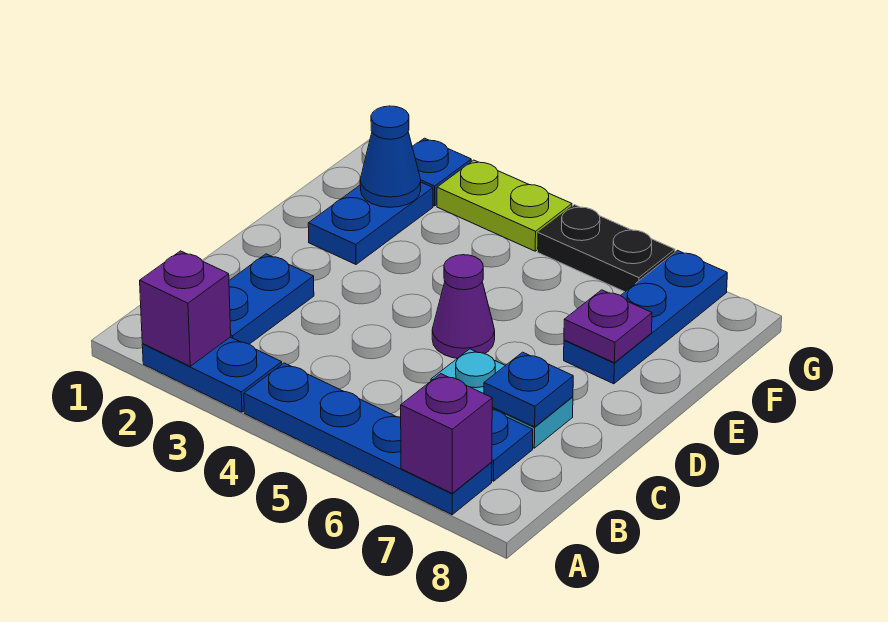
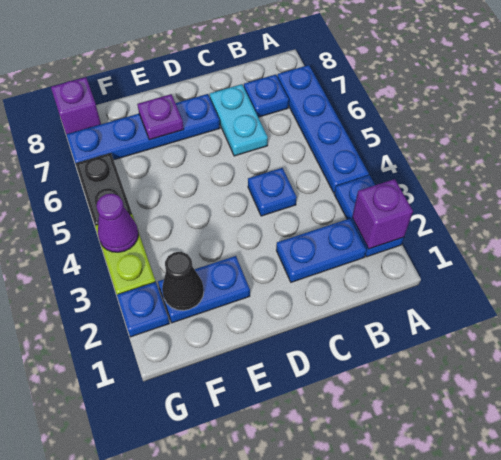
purple brick A7 level 2 -> purple brick G8 level 1
blue plate C7 level 2 -> blue plate C4 level 1
purple cone D5 level 1 -> purple cone G4 level 2
blue plate E7:G7 level 1 -> blue plate D7:G7 level 1
blue cone F2 level 2 -> black cone F2 level 2

